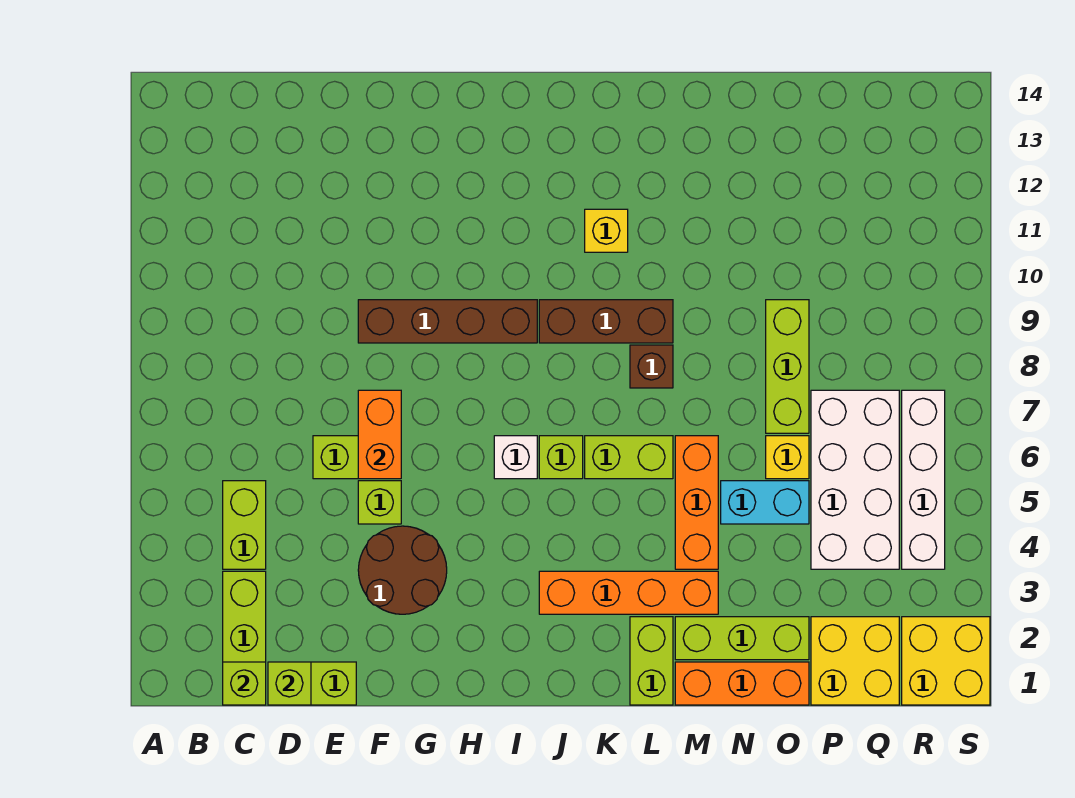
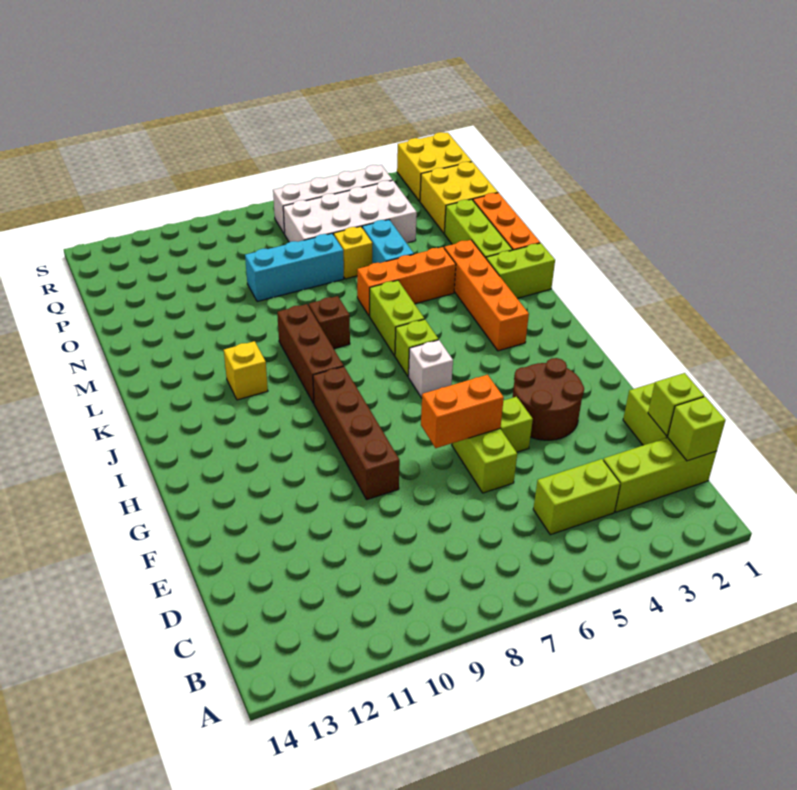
lime brick O7:O9 level 1 -> cyan brick O7:O9 level 1

